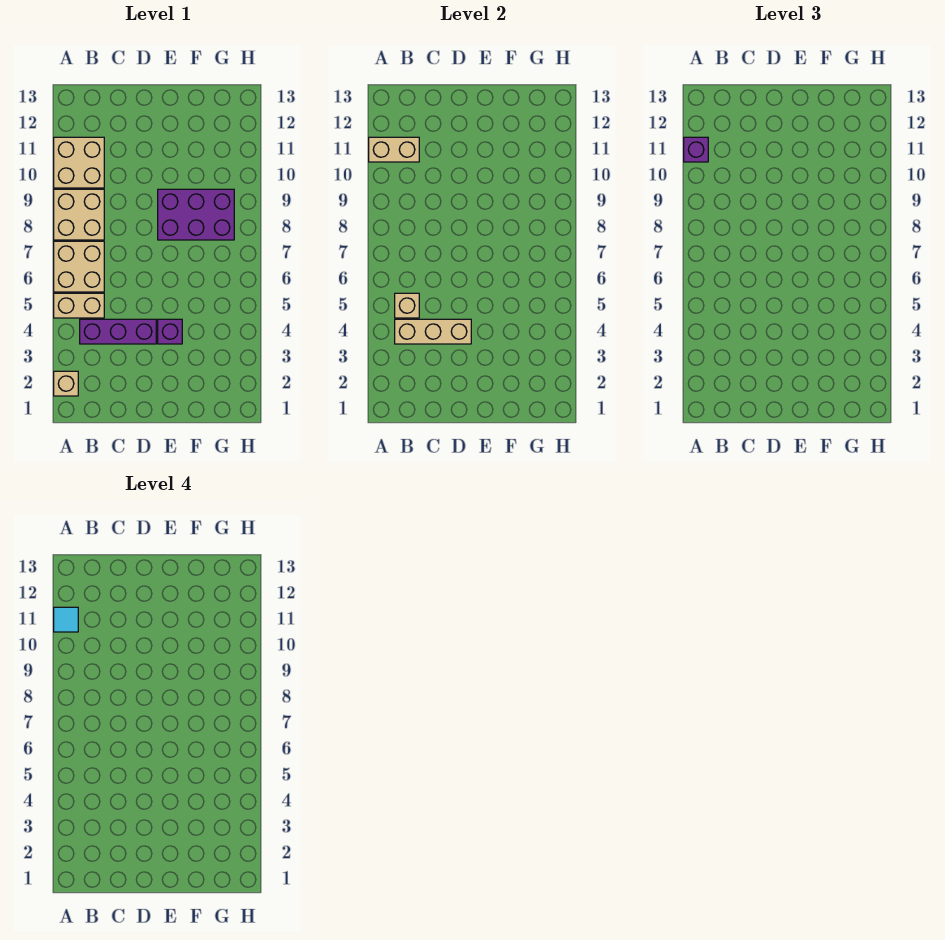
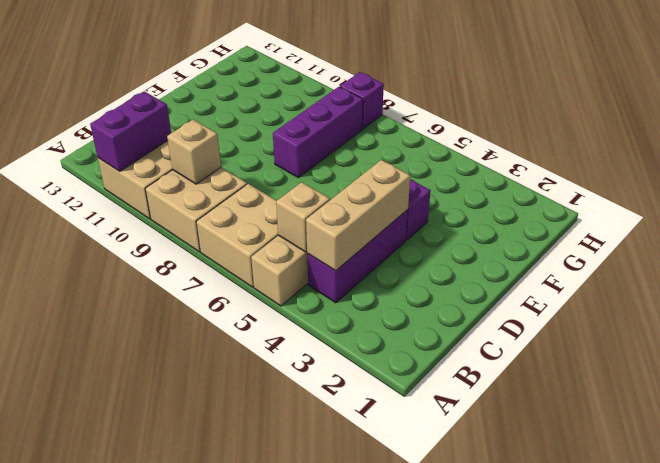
tan brick A2 level 1 -> tan brick B9 level 2
tan brick A11:B11 level 2 -> purple brick A11:B11 level 2
purple brick A11 level 3 -> purple brick H8 level 1
cyan tile A11 level 4 -> none
purple brick E8:G9 level 1 -> purple brick E8:G8 level 1

